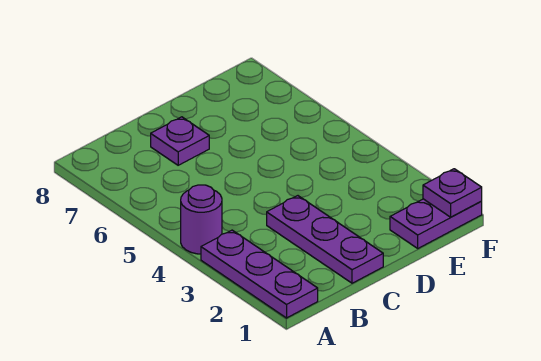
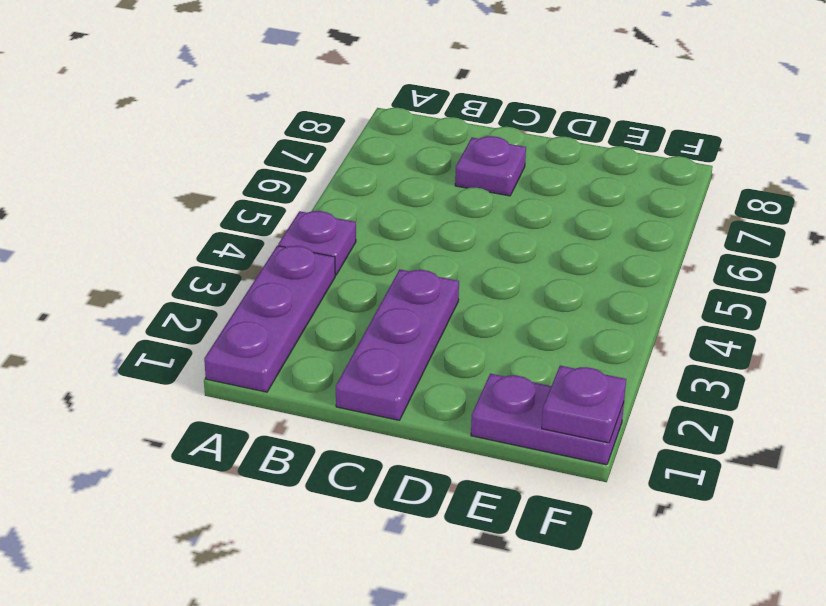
purple round brick A4 level 1 -> purple plate A4 level 1

